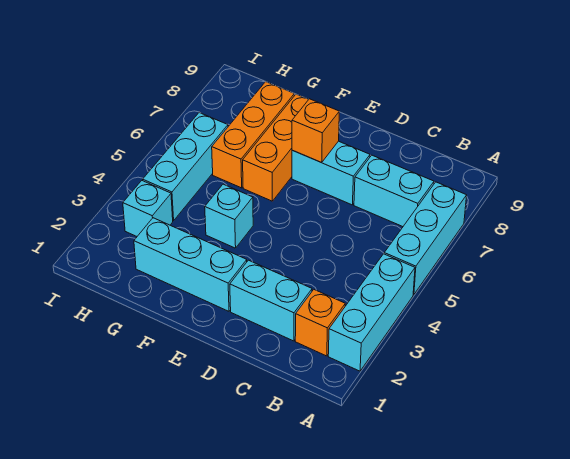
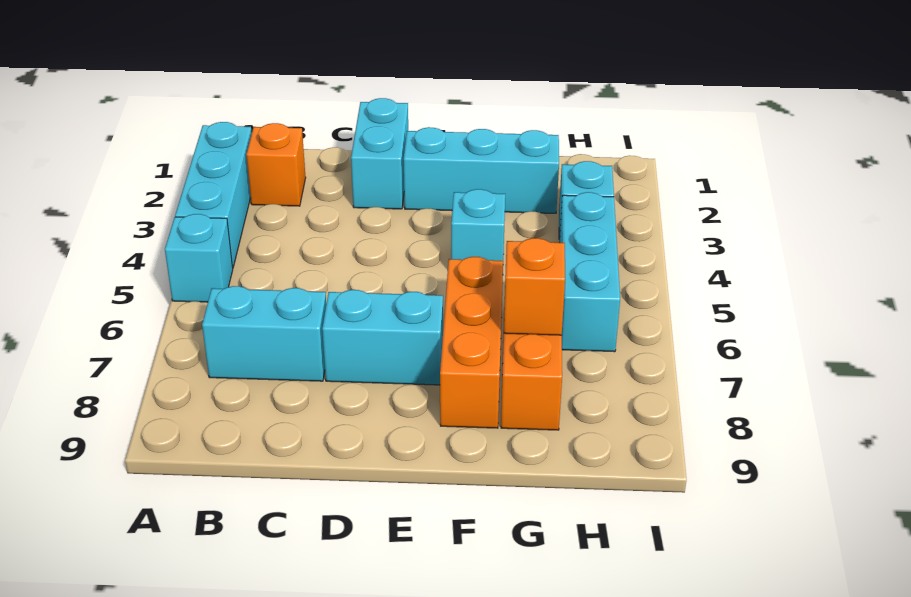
cyan brick A5:A7 level 1 -> cyan brick A5 level 1
cyan brick C2:D2 level 1 -> cyan brick D1:D2 level 1
orange brick E7 level 2 -> orange brick G7 level 2

